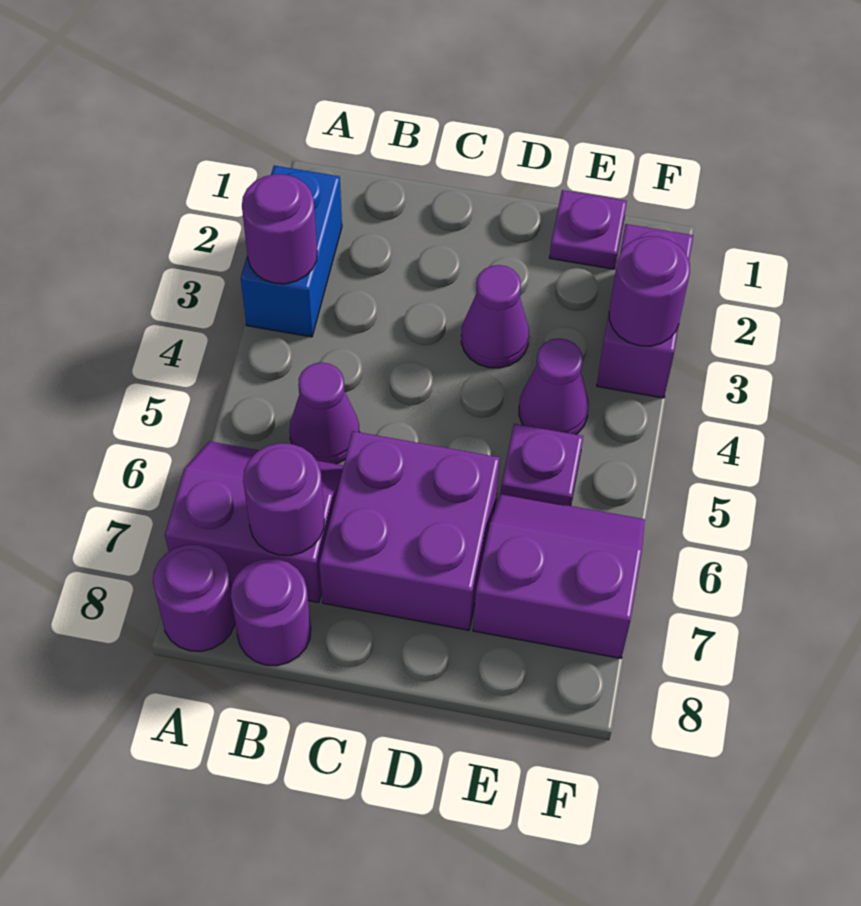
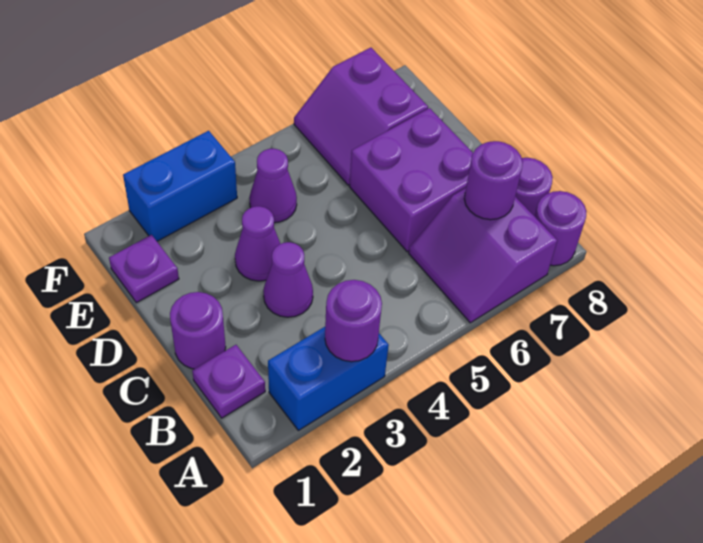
purple cone B5 level 1 -> purple cone C3 level 1
purple plate E5 level 1 -> purple plate B1 level 1
purple brick F2:F3 level 1 -> blue brick F2:F3 level 1
purple round brick F3 level 2 -> purple round brick C1 level 1

